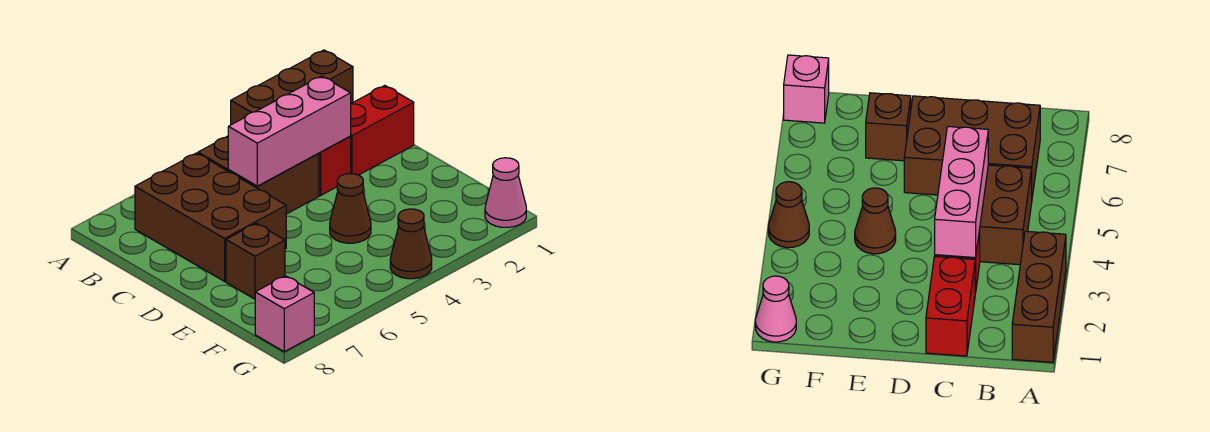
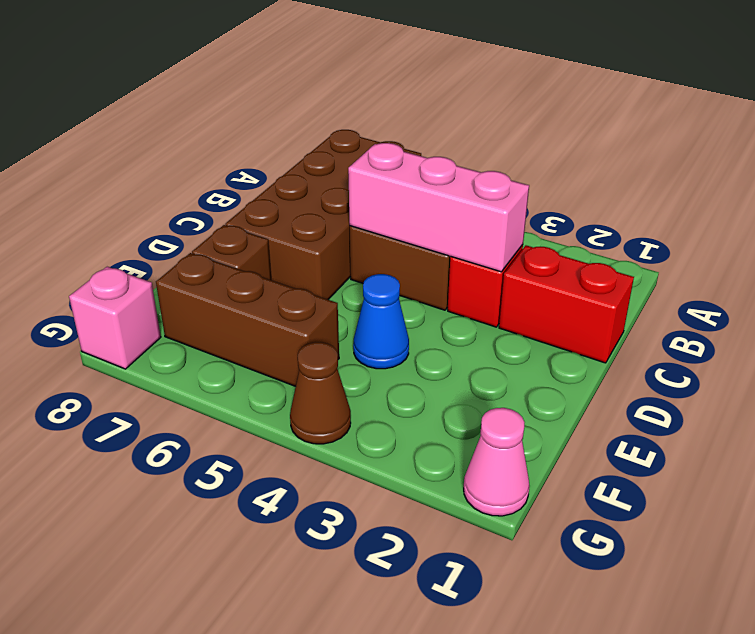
brown brick A1:A3 level 1 -> brown brick F5:F7 level 1
brown brick B6:D7 level 1 -> brown brick A6:D7 level 1
brown cone E4 level 1 -> blue cone E4 level 1

